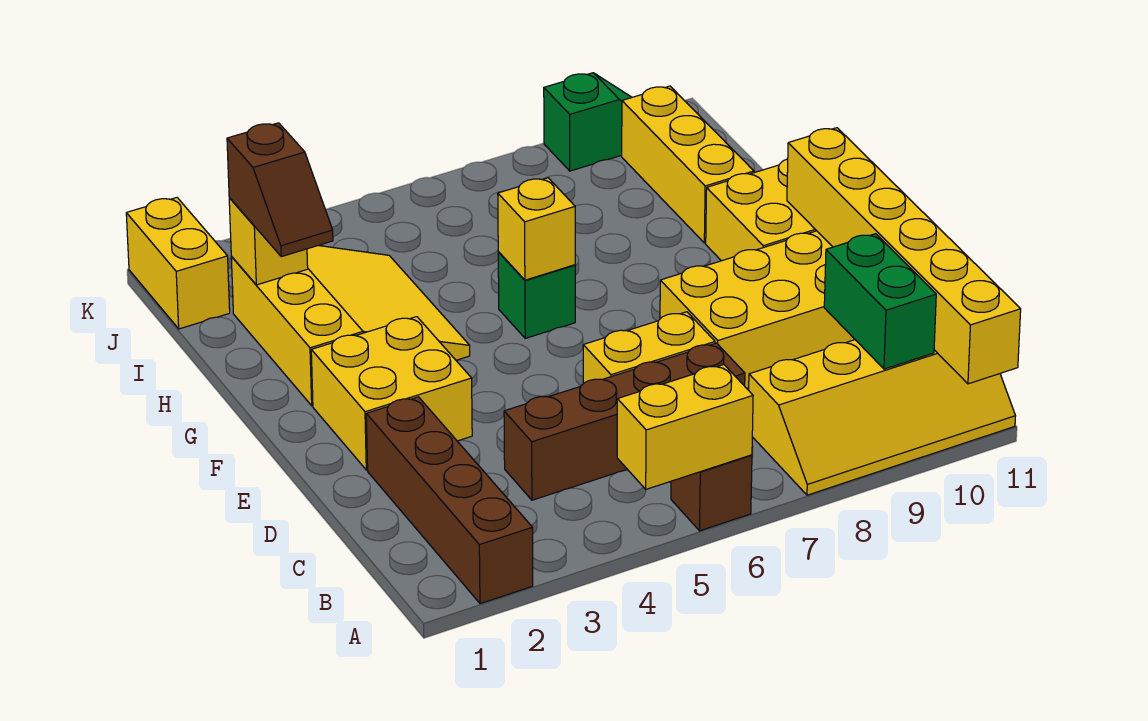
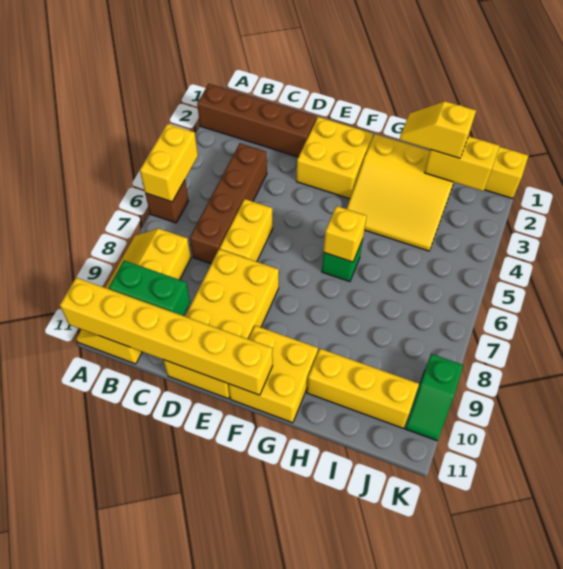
brown slope H2:I2 level 3 top I -> yellow slope H2:I2 level 3 top I
yellow brick I2 level 2 -> yellow brick I2:J2 level 2

